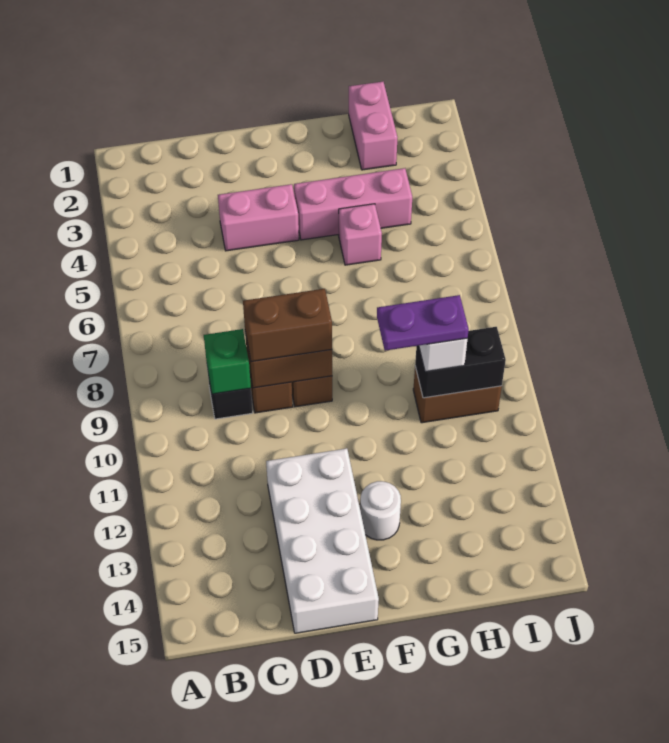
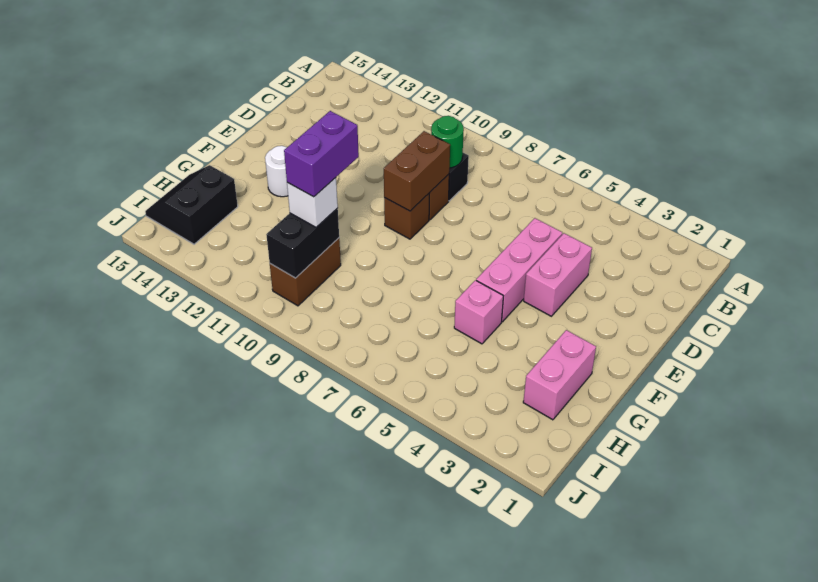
green brick C9 level 2 -> green round brick C9 level 2
brown brick D9:E9 level 3 -> none
white brick D12:E15 level 1 -> none
pink brick F4:H4 level 1 -> pink brick D5:F5 level 1
purple plate G10:H10 level 4 -> purple brick G10:H10 level 4
pink brick H1:H2 level 1 -> pink brick G2:H2 level 1
none -> black slope H14:I15 level 1 top 14

